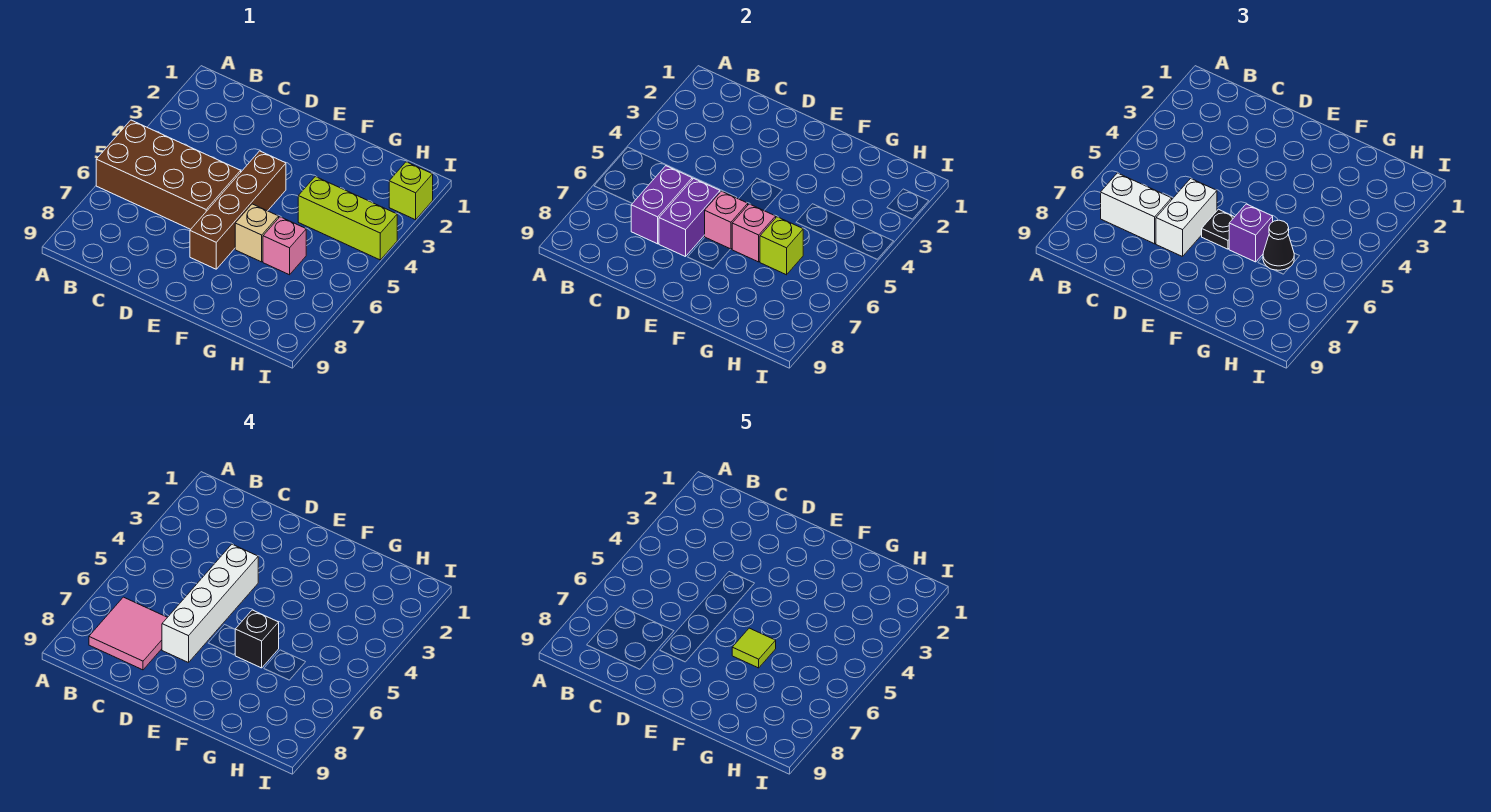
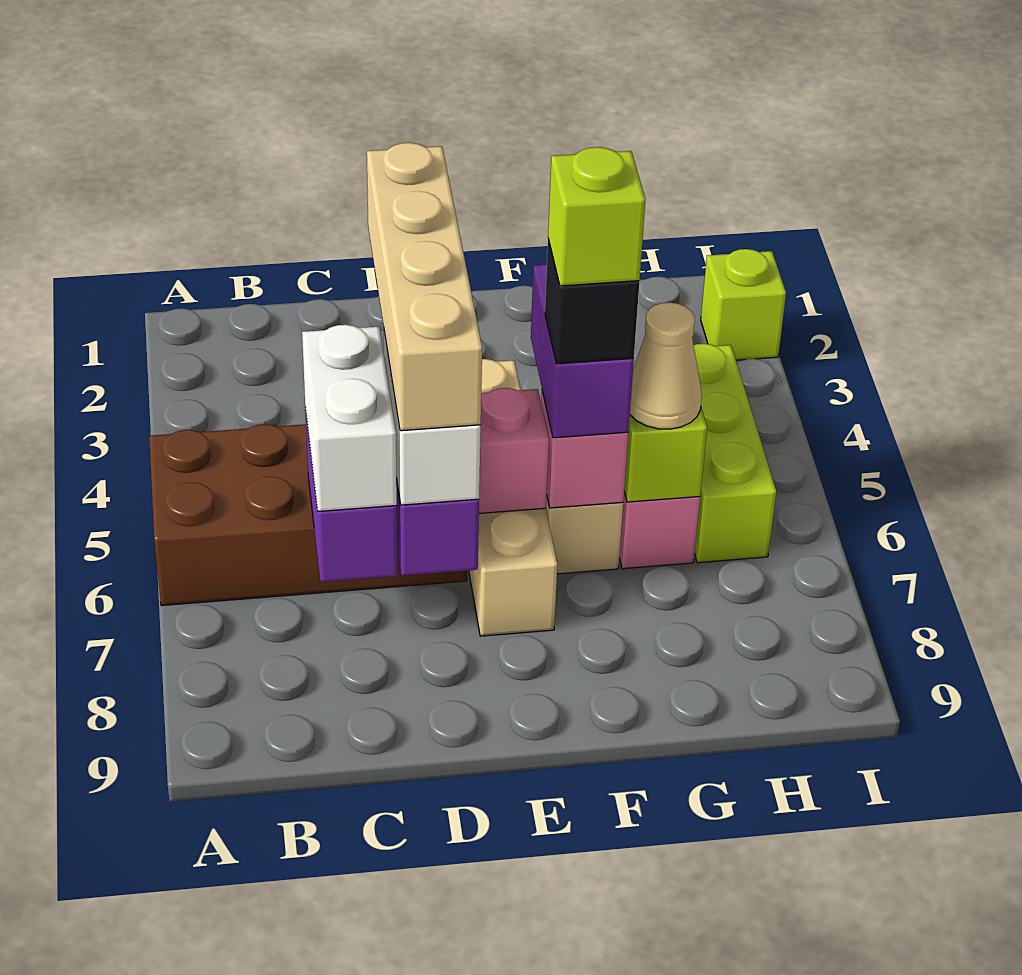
white brick B7:C7 level 3 -> white brick C6:C7 level 3
pink tile B7:C8 level 4 -> none
white brick D4:D7 level 4 -> tan brick D4:D7 level 4
brown brick E4:E7 level 1 -> tan brick E4:E7 level 1
black plate E6 level 3 -> none
purple brick F6 level 3 -> purple brick F5:F6 level 3
lime tile F6 level 5 -> lime brick F6 level 5
lime brick G4:I4 level 1 -> lime brick H4:H6 level 1
black cone G6 level 3 -> tan cone G6 level 3

